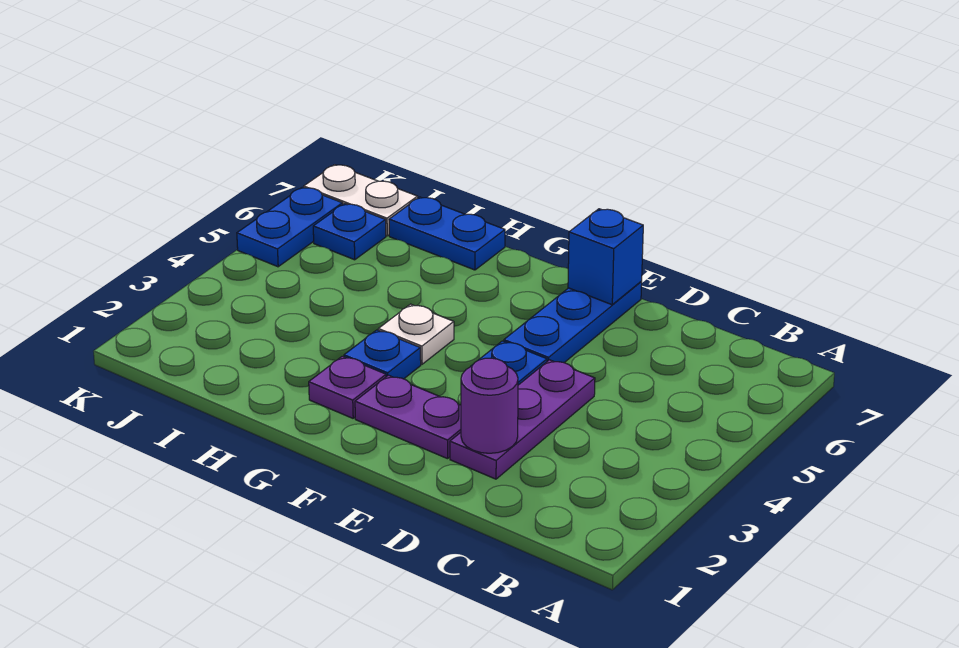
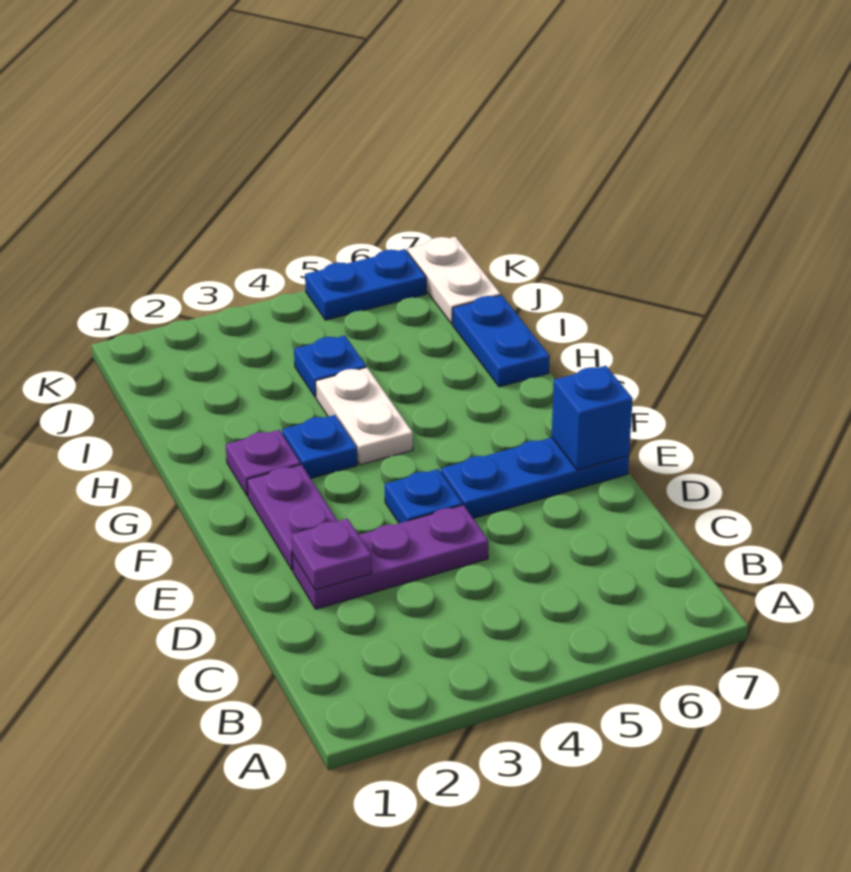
purple round brick D2 level 2 -> purple plate D2 level 2
white plate G4 level 1 -> white plate G4:H4 level 1
blue plate J6 level 1 -> blue plate I4 level 1

